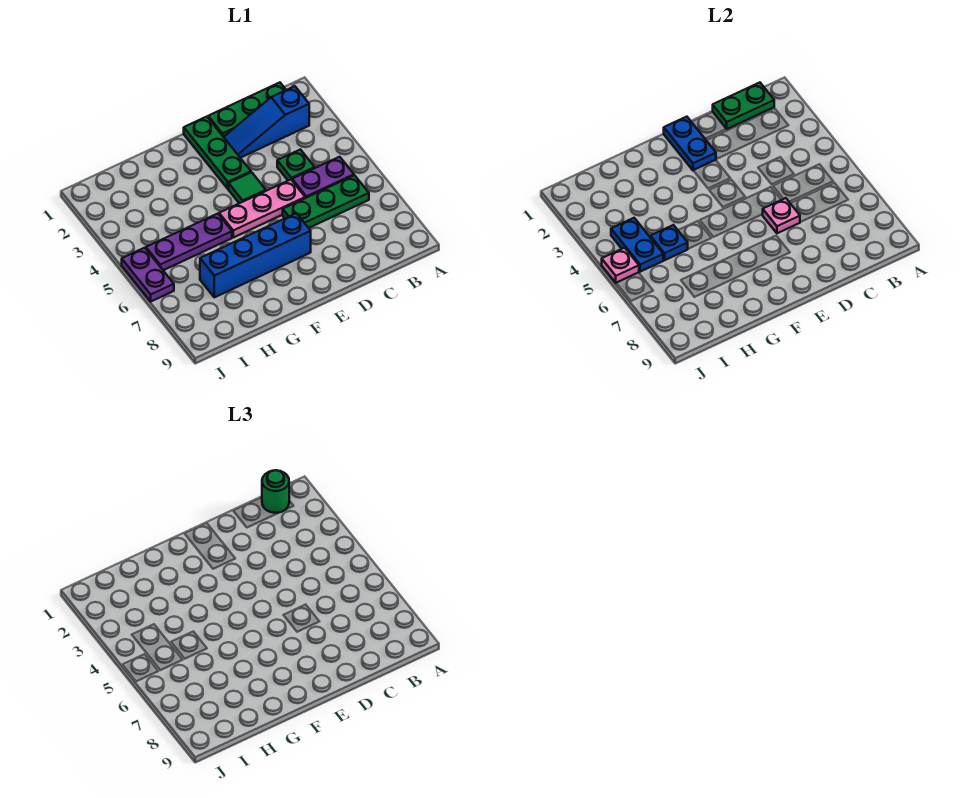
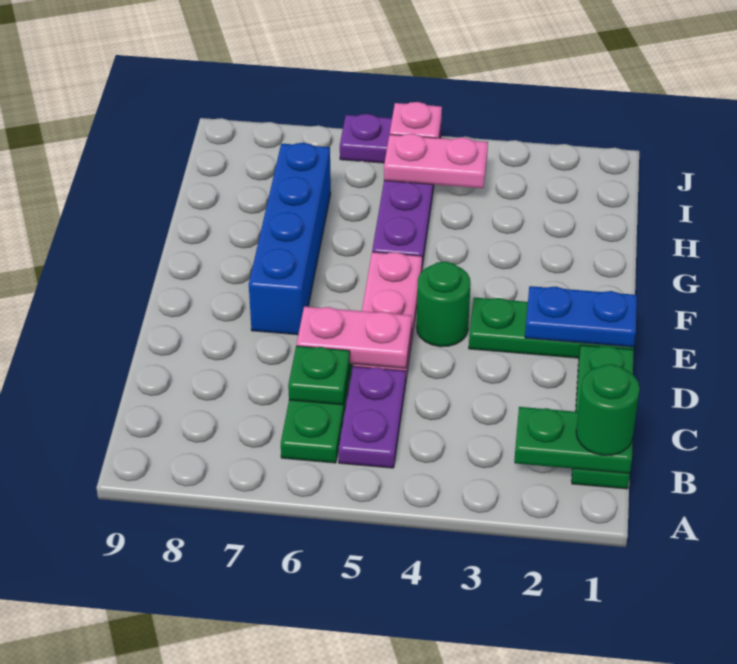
green plate B1:C1 level 2 -> green plate B1:B2 level 2
blue slope B2:D2 level 1 top B -> none
green plate C4 level 1 -> green plate C6 level 2
pink plate D6 level 2 -> pink plate D5:D6 level 2
green tile E4 level 1 -> green round brick E4 level 1
blue plate H5 level 2 -> none
blue plate I4:I5 level 2 -> pink plate I4:I5 level 2

